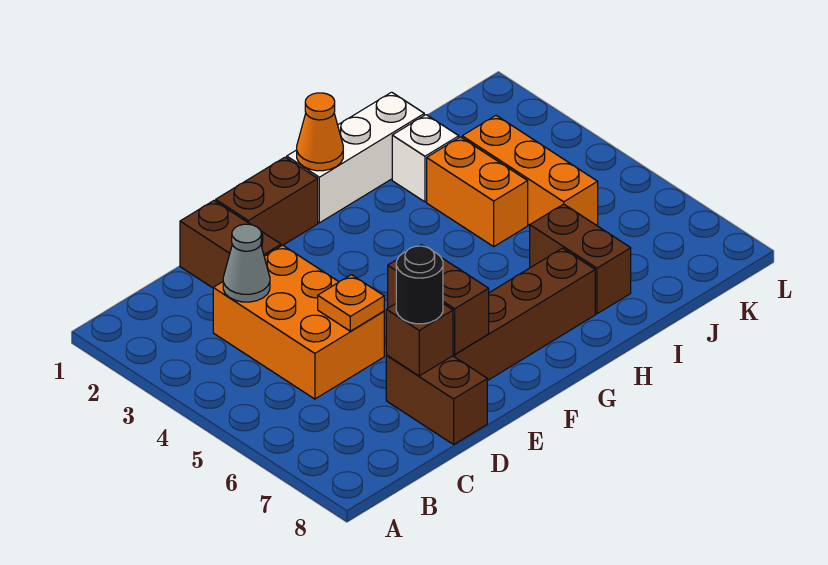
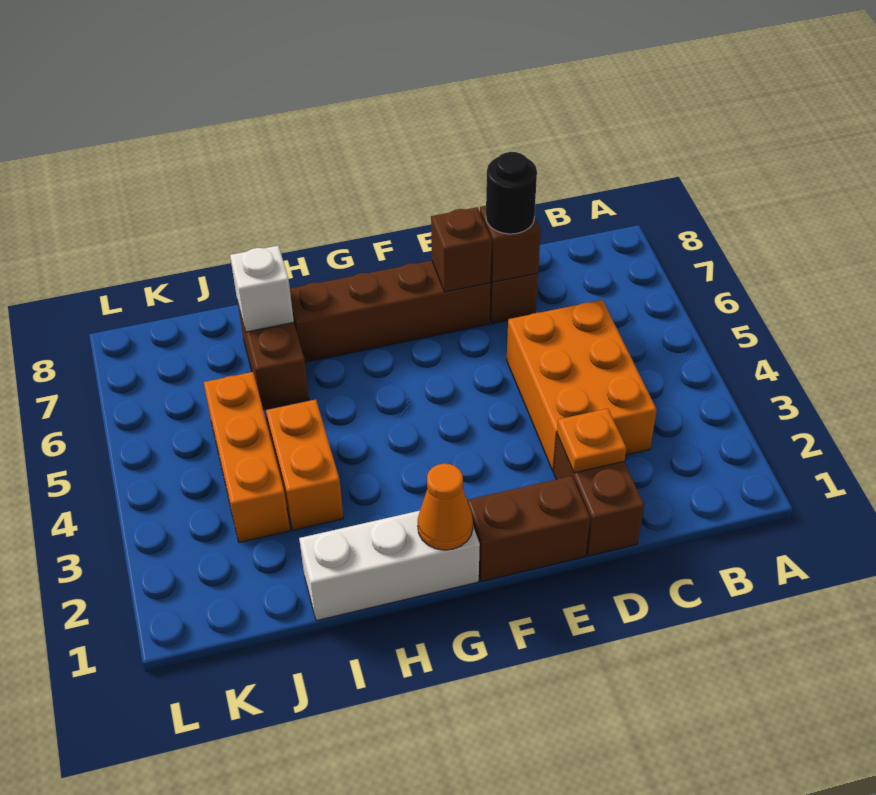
grey cone C3 level 2 -> none
orange plate D5 level 2 -> orange plate D2 level 2
brown brick E6:E7 level 2 -> brown brick E7 level 2
white brick I2 level 1 -> white brick I7 level 2

